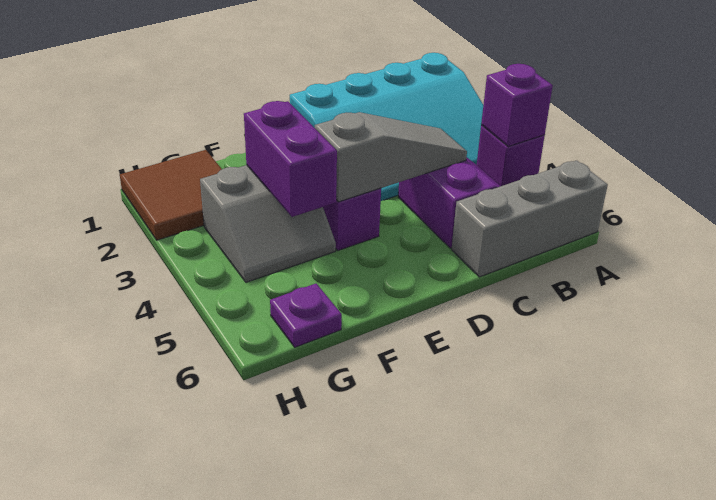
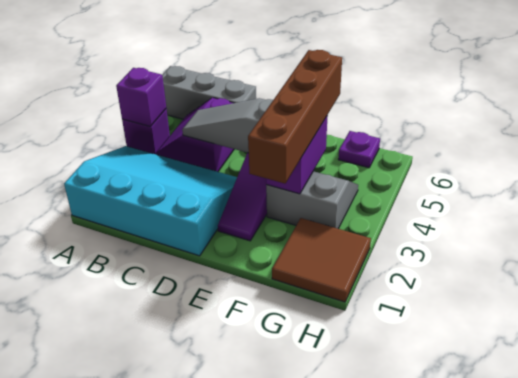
none -> brown brick F2:F5 level 3

